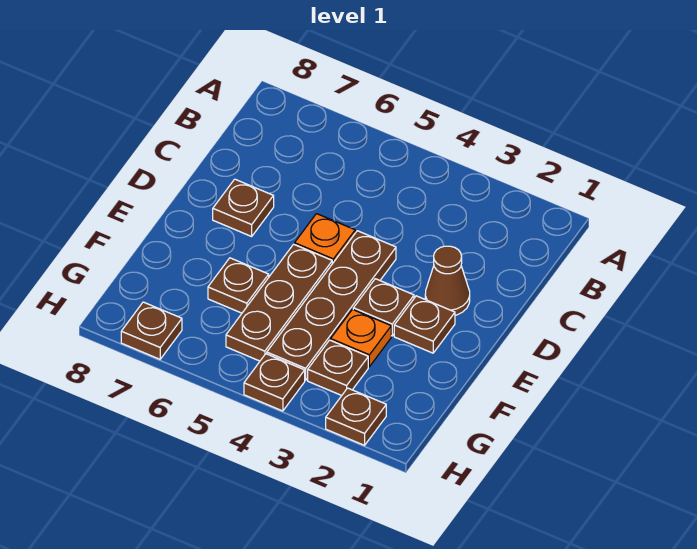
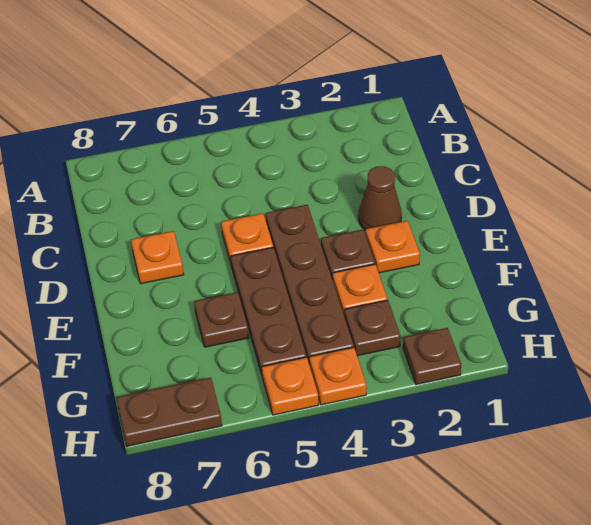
brown plate D7 level 1 -> orange plate D7 level 1
brown plate E2 level 1 -> orange plate E2 level 1
brown plate H4 level 1 -> orange plate H4 level 1
none -> orange plate H5 level 1
brown plate H7 level 1 -> brown plate H7:H8 level 1

